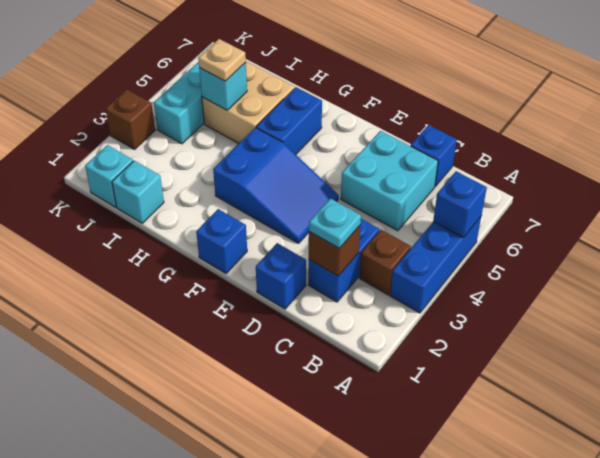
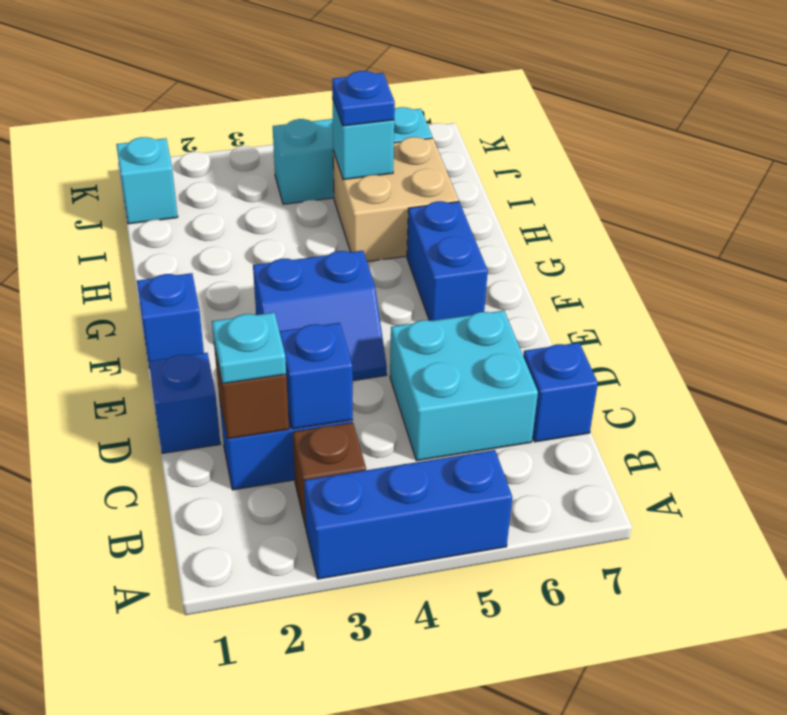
blue brick A5 level 2 -> blue brick C3 level 2
blue slope E3:G4 level 1 top G -> blue slope E3:F4 level 1 top F
blue brick G5:G6 level 1 -> blue brick F6:G6 level 1
cyan brick I1 level 1 -> none
tan plate I5 level 3 -> blue plate I5 level 3
brown brick K3 level 1 -> none

